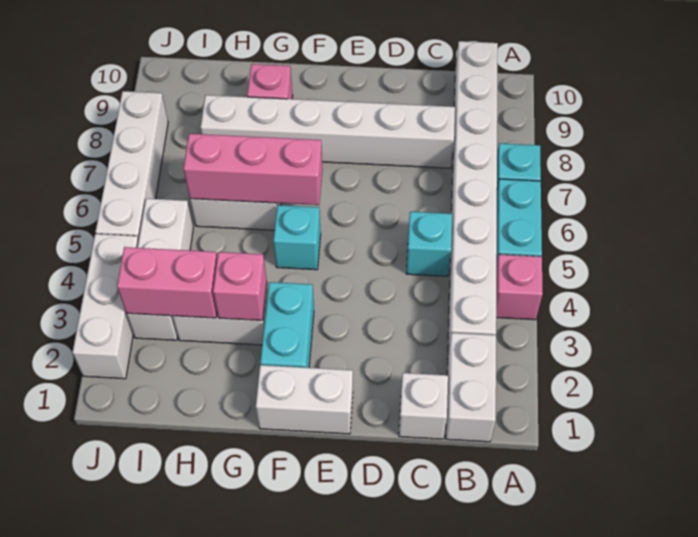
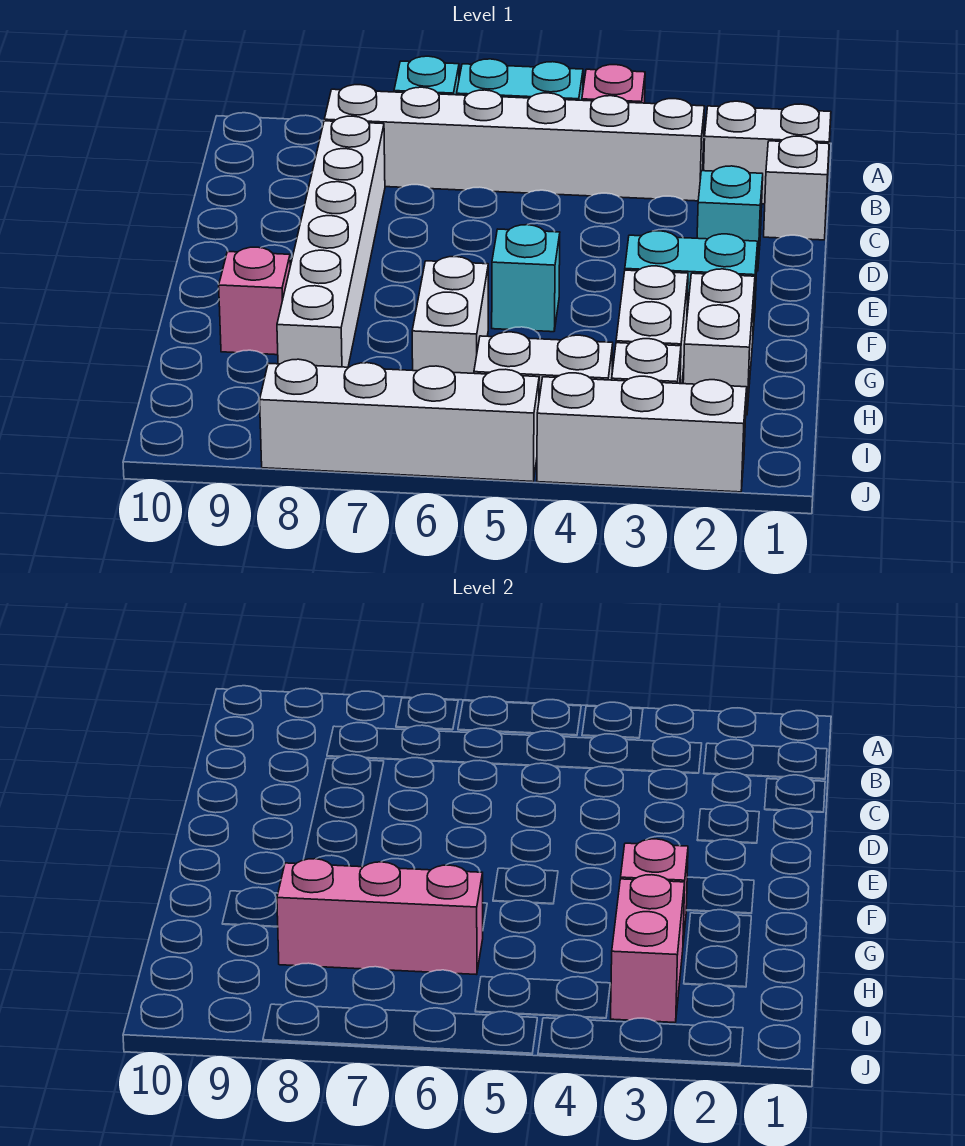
white brick B3:B10 level 1 -> white brick B3:B8 level 1
cyan brick C5 level 1 -> cyan brick D2 level 1
white brick E1:F1 level 1 -> white brick G2:H2 level 1
pink brick F6:H6 level 2 -> pink brick H6:H8 level 2

